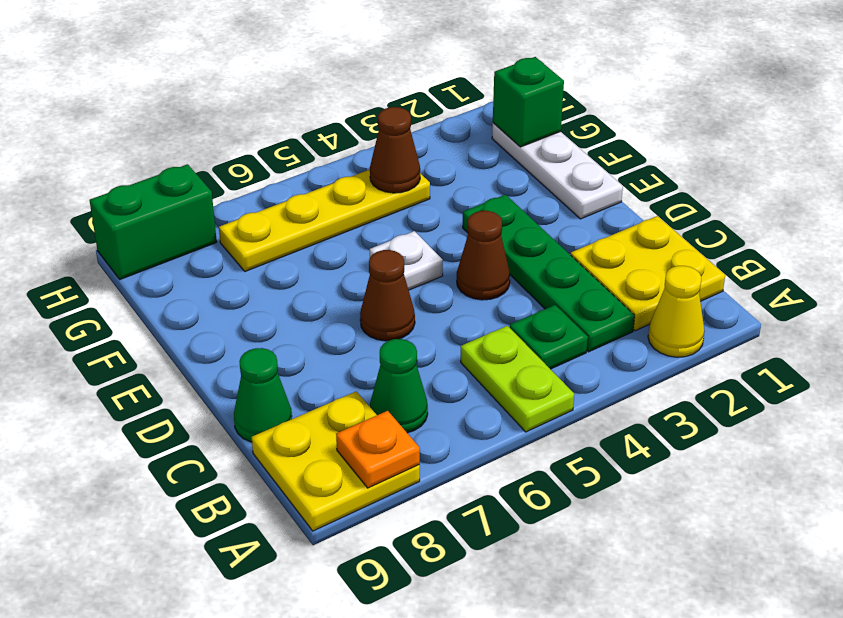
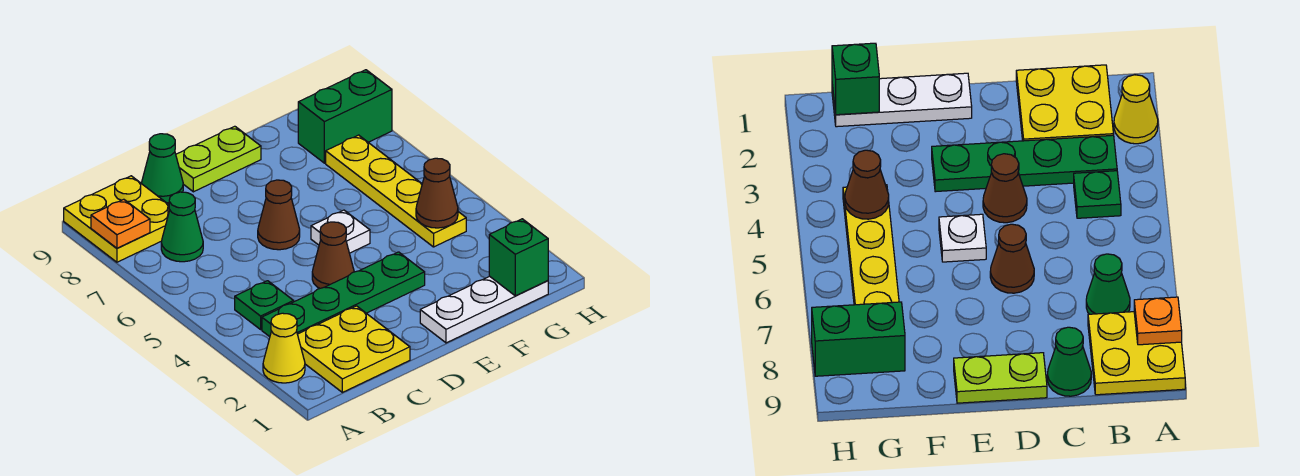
lime plate A5:B5 level 1 -> lime plate D9:E9 level 1
green brick H8:H9 level 1 -> green brick G8:H8 level 1

